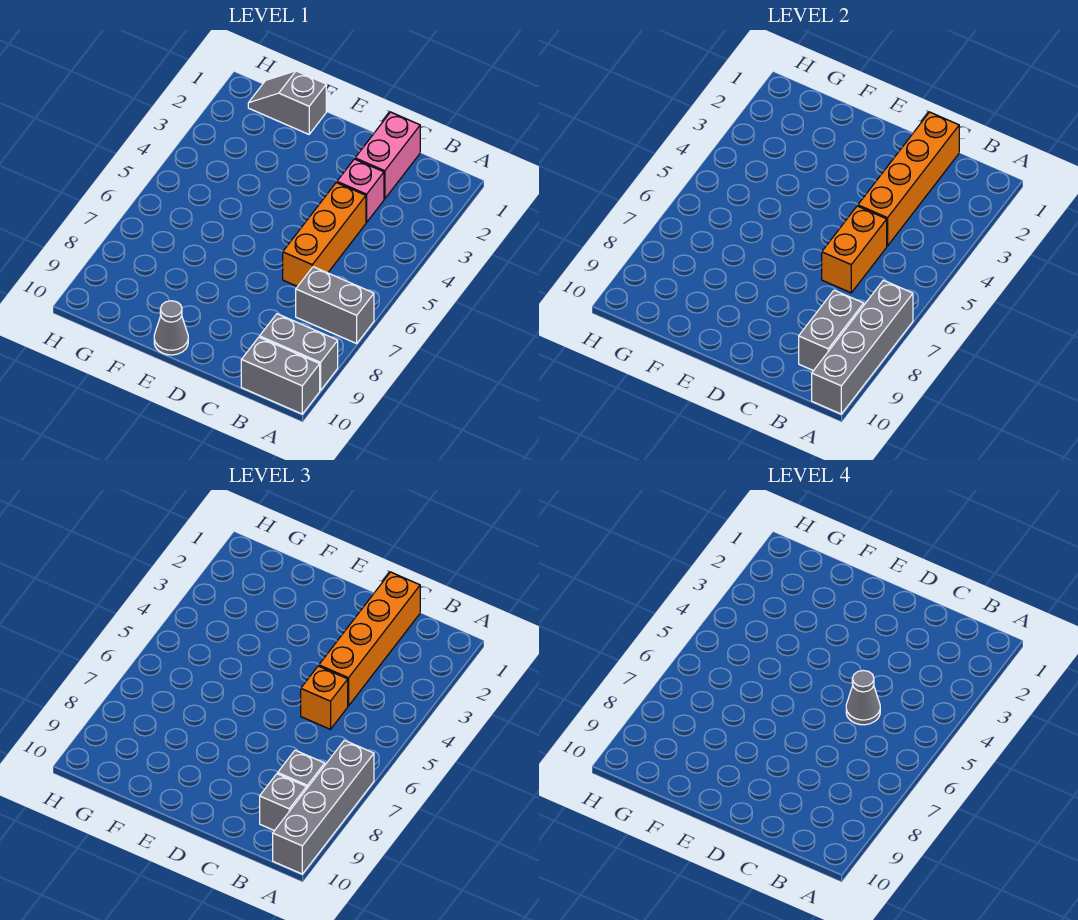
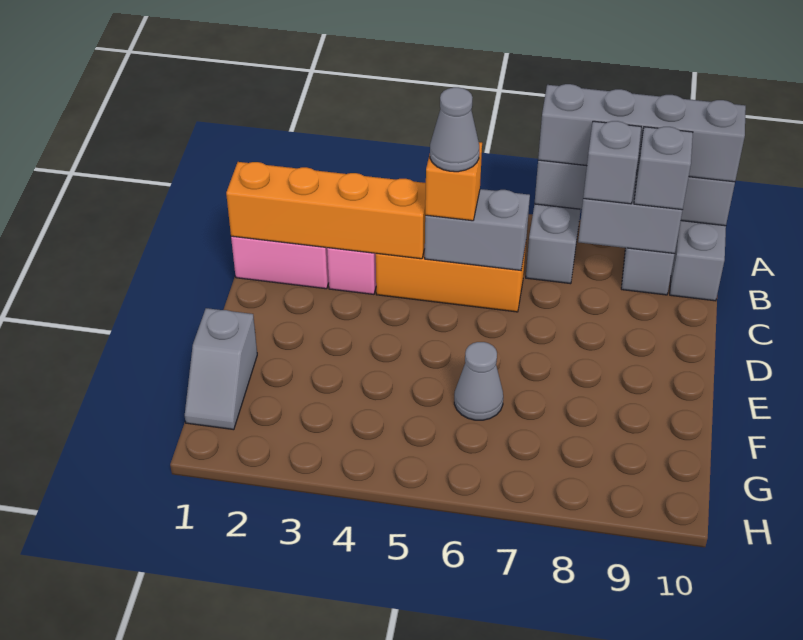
orange brick C1:C4 level 3 -> none
orange brick C5:C6 level 2 -> grey brick C5:C6 level 2
grey cone E10 level 1 -> grey cone F6 level 1

